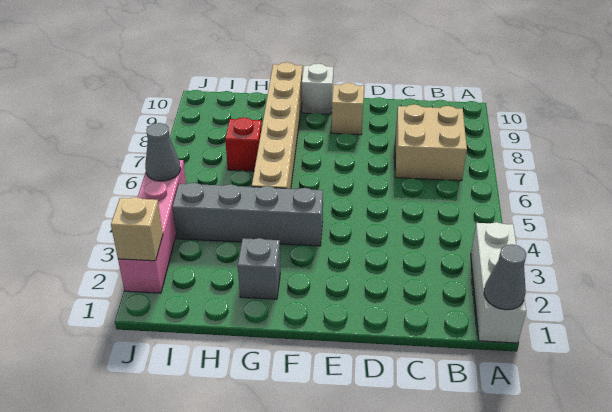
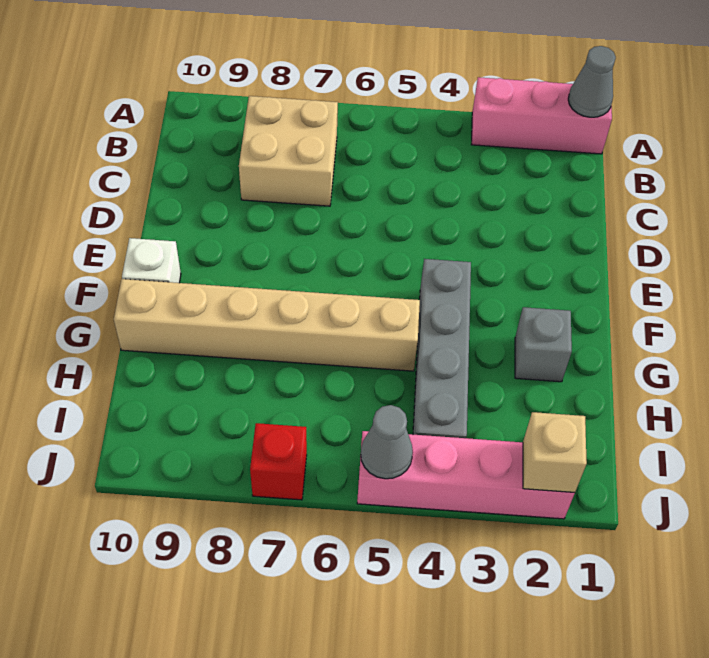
white brick A1:A3 level 1 -> pink brick A1:A3 level 1
tan brick E9 level 1 -> none
red brick H7 level 1 -> red brick J7 level 1

